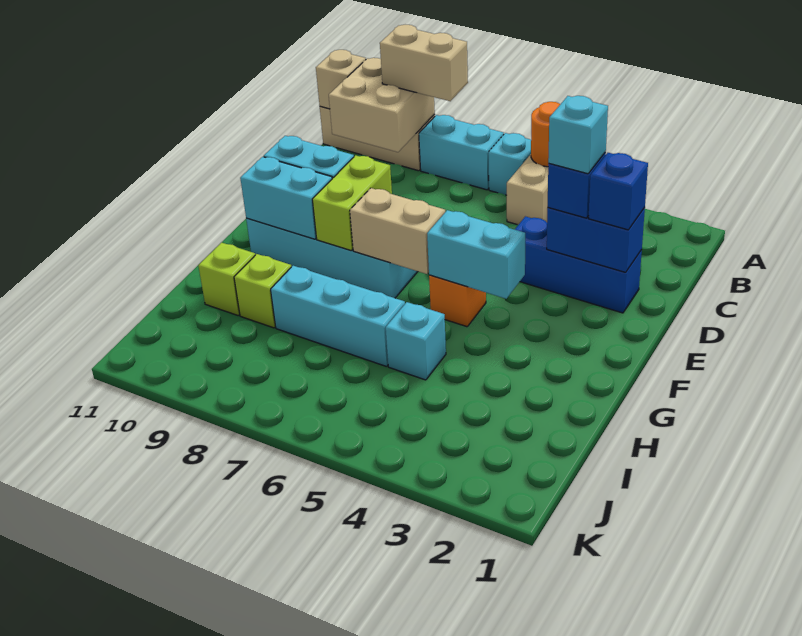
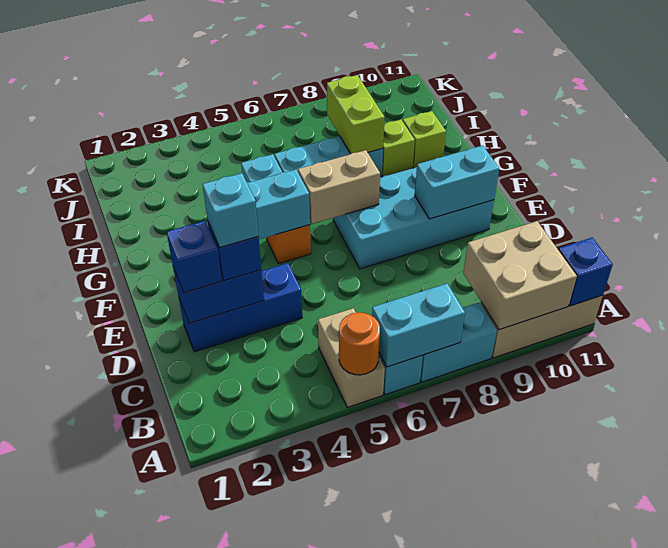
tan brick A8:A9 level 3 -> none
tan brick A11 level 2 -> blue brick A11 level 2
lime brick E8:F8 level 2 -> lime brick H8:I8 level 2
cyan brick F9:F10 level 2 -> cyan brick A6:A7 level 2

